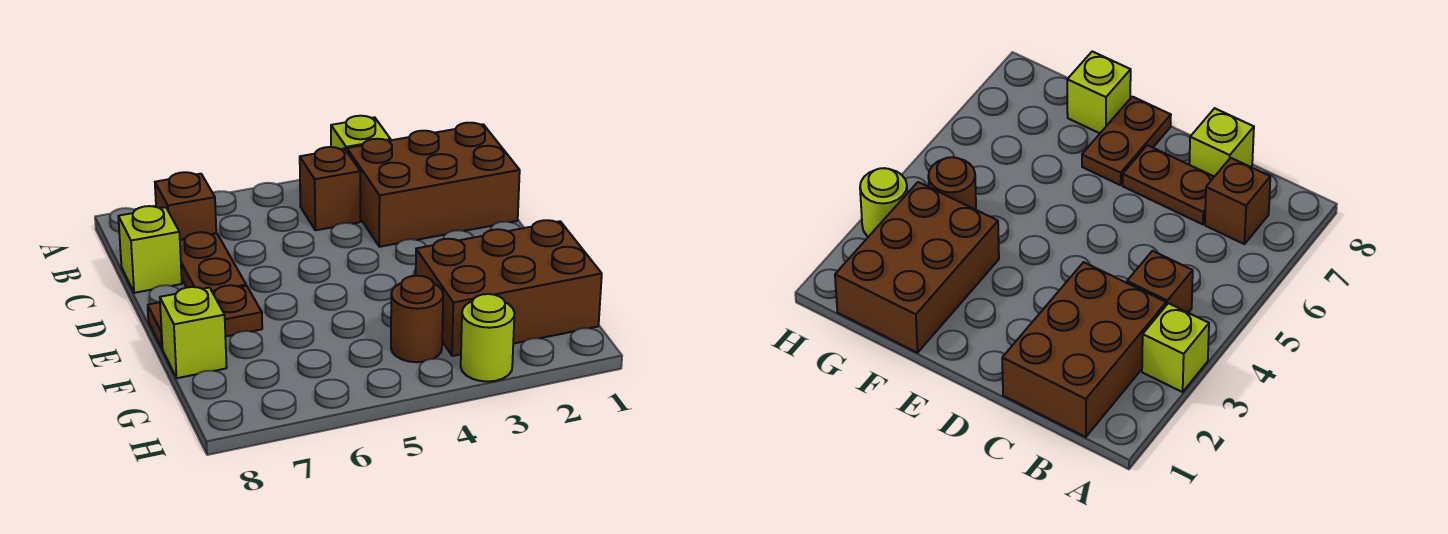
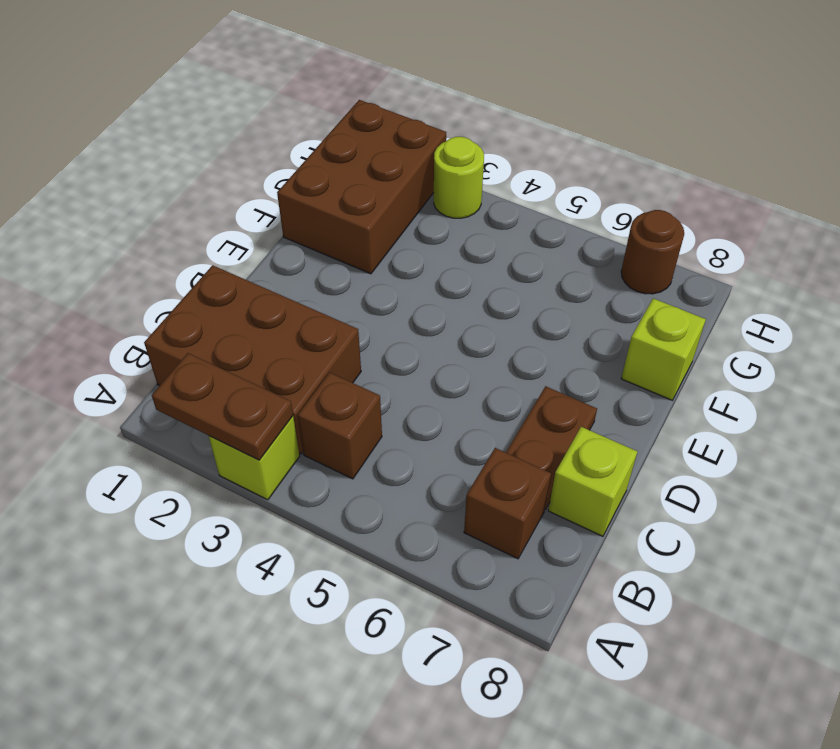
brown plate E7:E8 level 1 -> brown plate A2:A3 level 2
brown brick F1:G3 level 1 -> brown brick F1:H2 level 1
brown round brick G4 level 1 -> brown round brick H7 level 1

